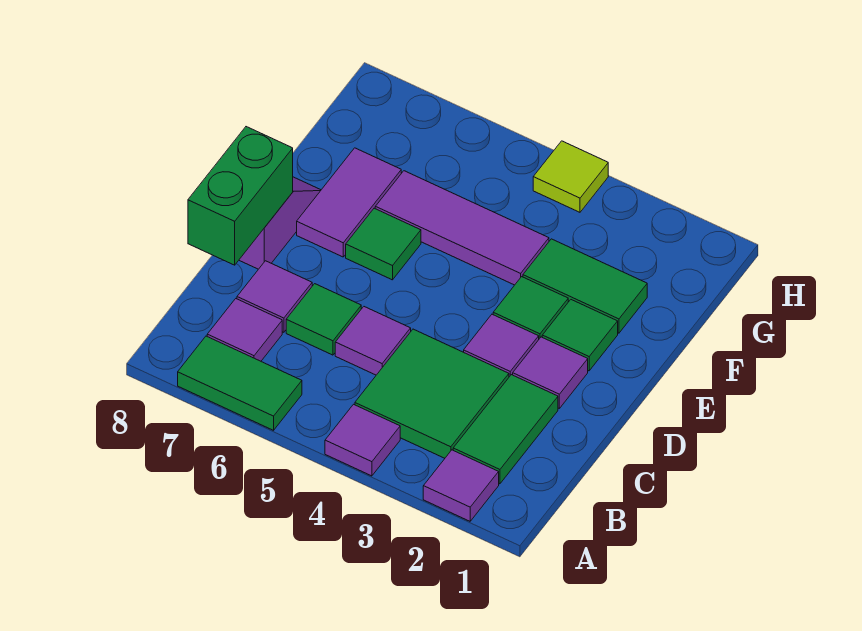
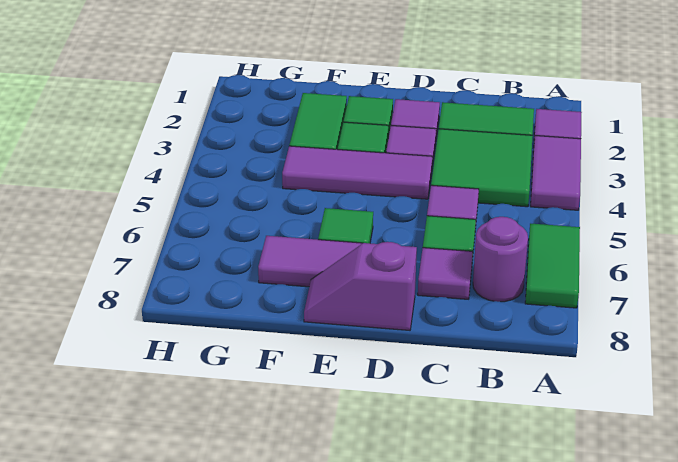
purple tile A4 level 1 -> purple tile A3:A4 level 1
purple tile B7 level 1 -> purple round brick B7 level 1
green brick C8:D8 level 2 -> none
purple tile F4:F6 level 1 -> purple tile D4:F4 level 1
lime tile H4 level 1 -> none

